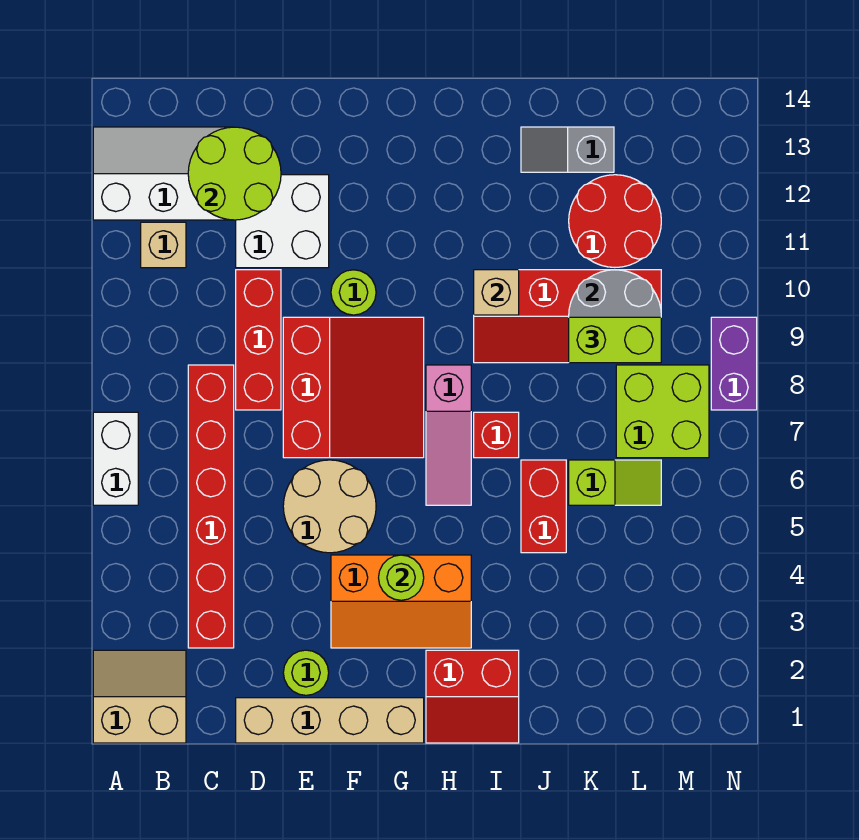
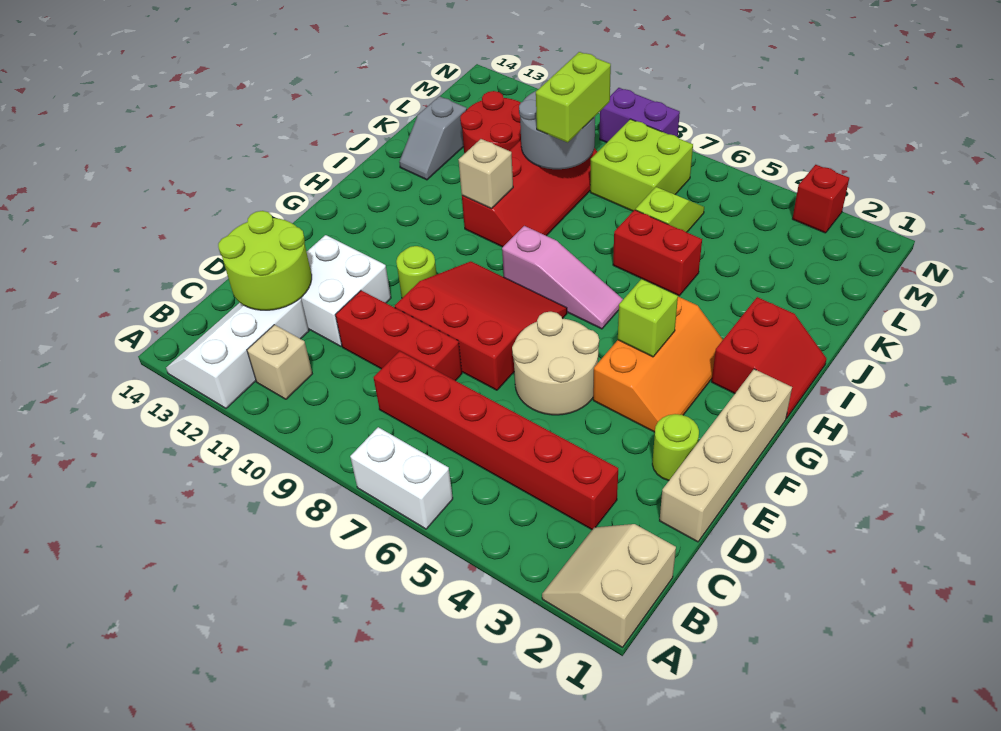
lime round brick G4 level 2 -> lime brick G4 level 2
red brick I7 level 1 -> red brick N3 level 1

